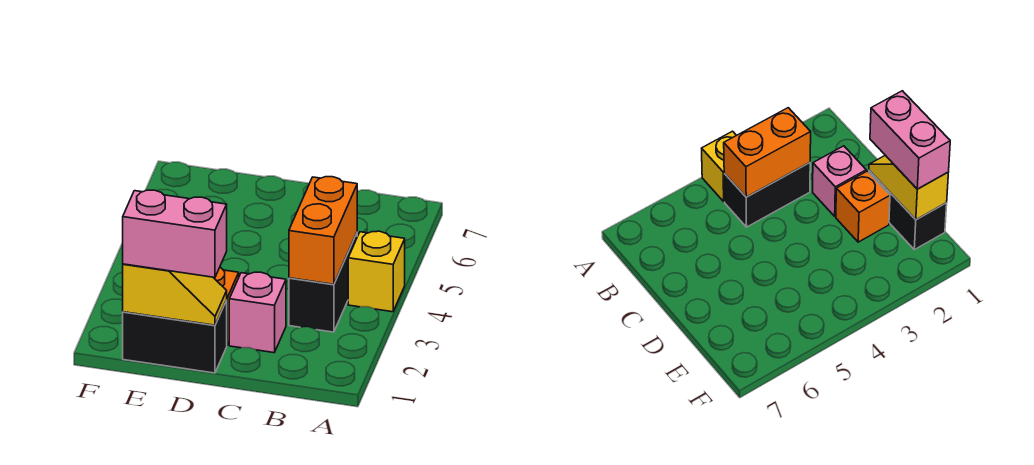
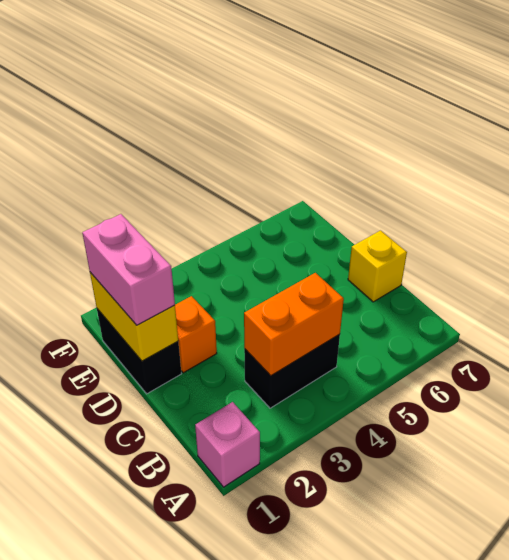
yellow brick A4 level 1 -> yellow brick C7 level 1
pink brick C2 level 1 -> pink brick A1 level 1
yellow slope D1:E1 level 2 top E -> yellow brick D1:E1 level 2

